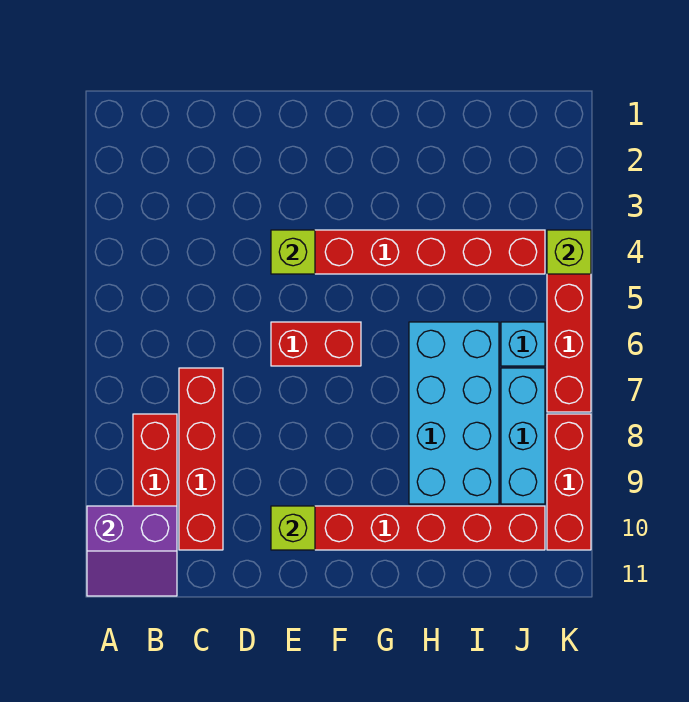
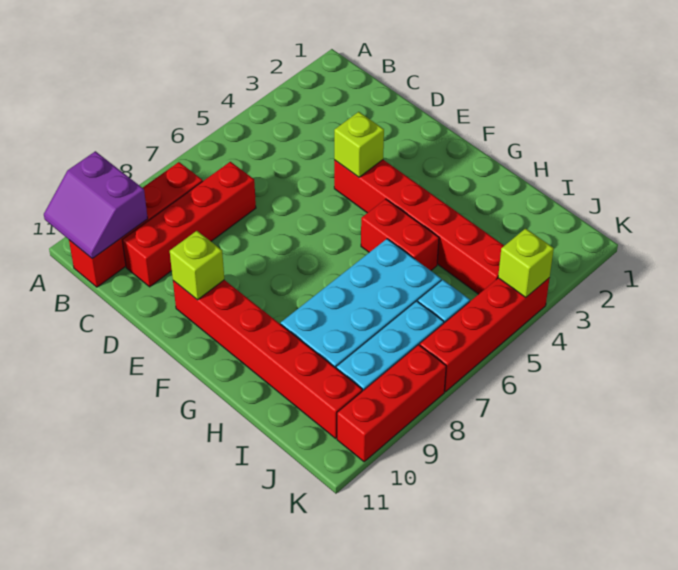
red brick E6:F6 level 1 -> red brick G5:H5 level 1

